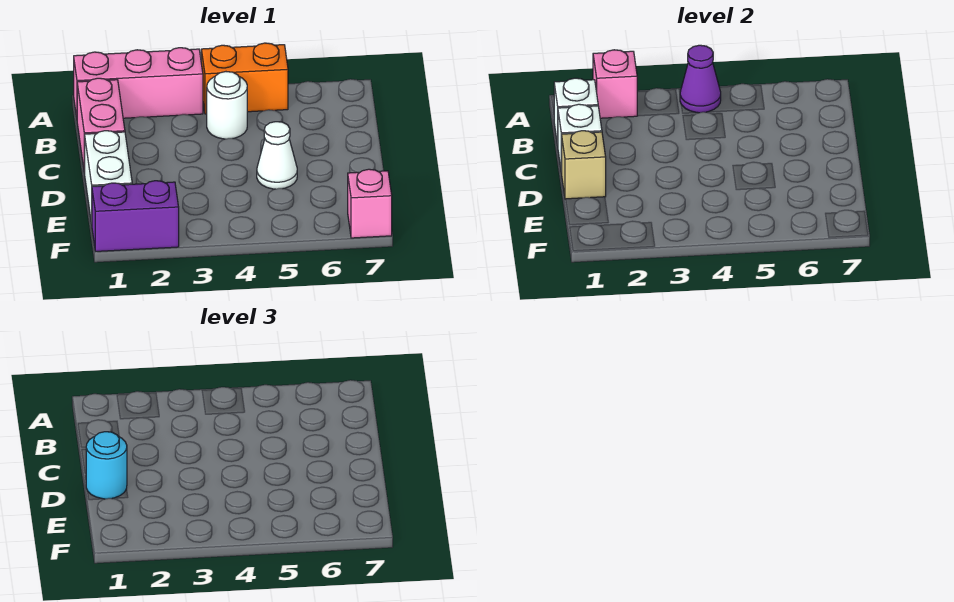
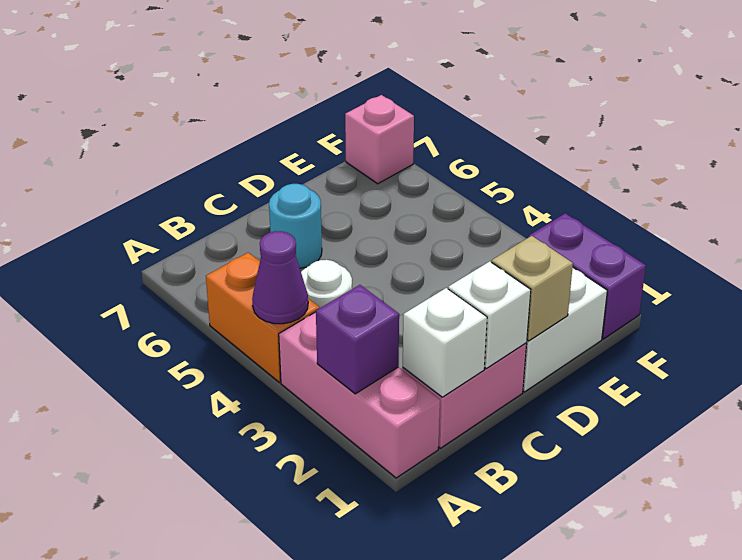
pink brick A2 level 2 -> purple brick A2 level 2
cyan round brick D1 level 3 -> cyan round brick C6 level 1
white cone D5 level 1 -> none

